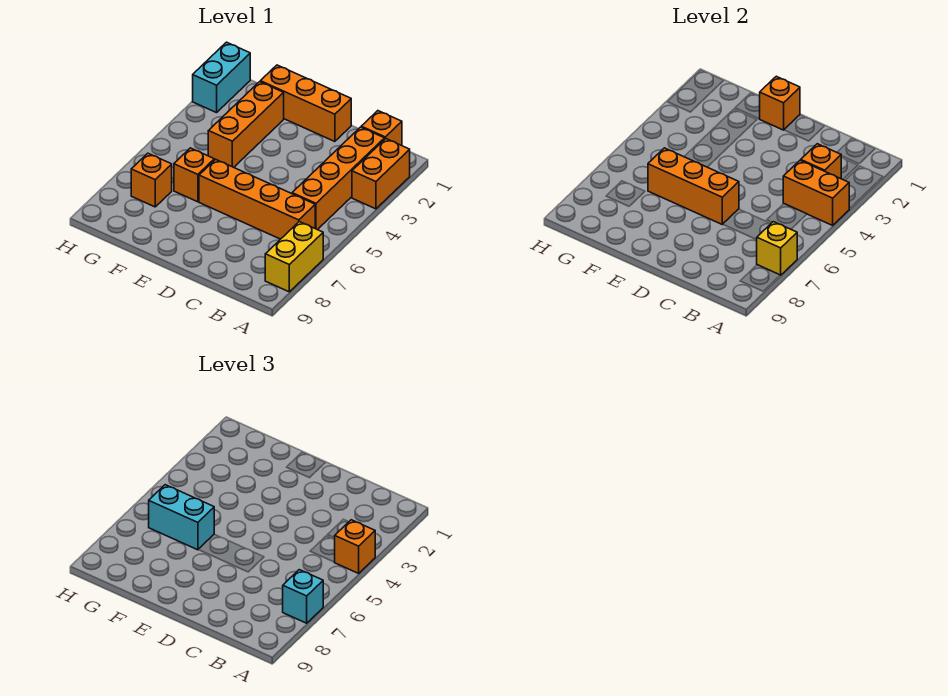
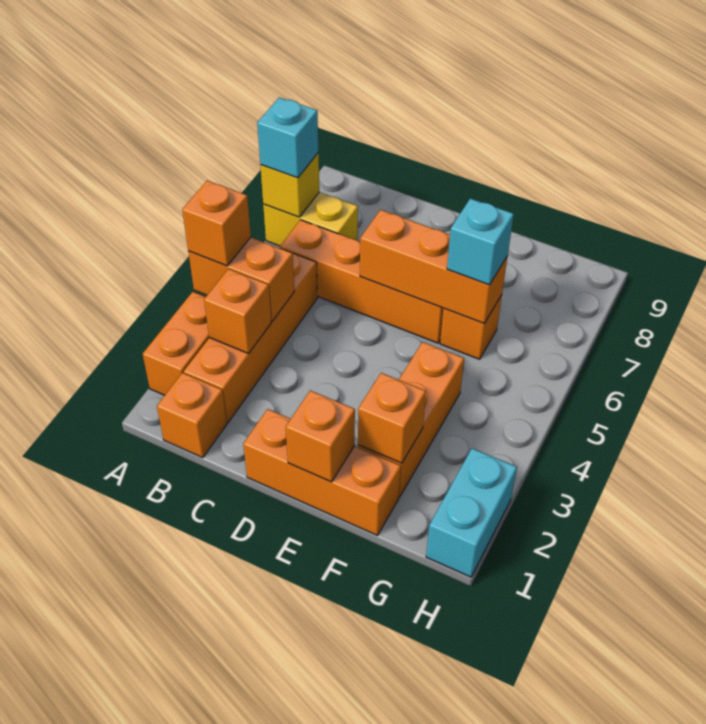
yellow brick A7:A8 level 1 -> yellow brick A7:B7 level 1
cyan brick F6:G6 level 3 -> cyan brick F6 level 3
orange brick G7 level 1 -> orange brick F2 level 2

